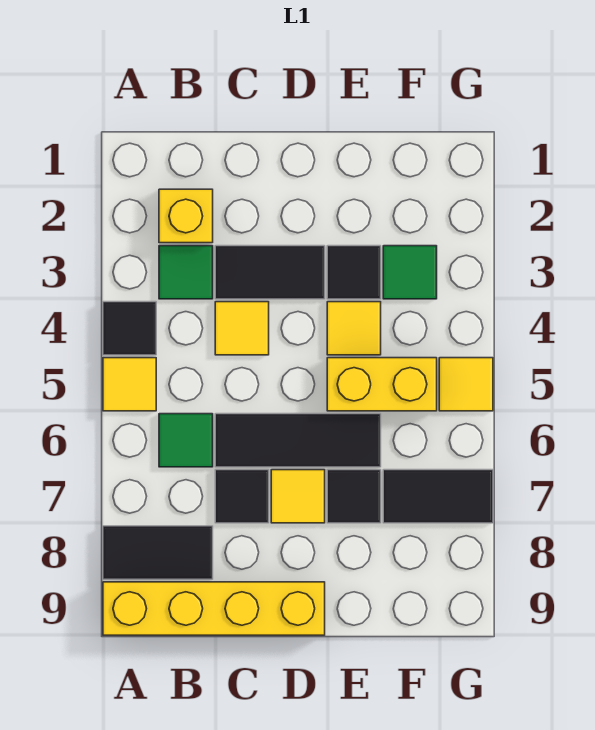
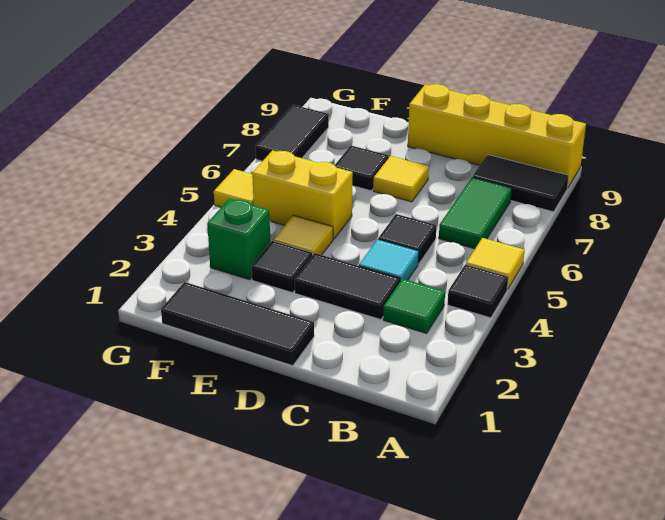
yellow brick B2 level 1 -> none
green tile B6 level 1 -> green tile B6:B7 level 1
yellow tile C4 level 1 -> cyan tile C4 level 1
black tile C6:E6 level 1 -> black tile D1:F1 level 1
black tile C7 level 1 -> black tile C5 level 1
green tile F3 level 1 -> green brick F3 level 1
black tile F7:G7 level 1 -> black tile G7:G8 level 1

